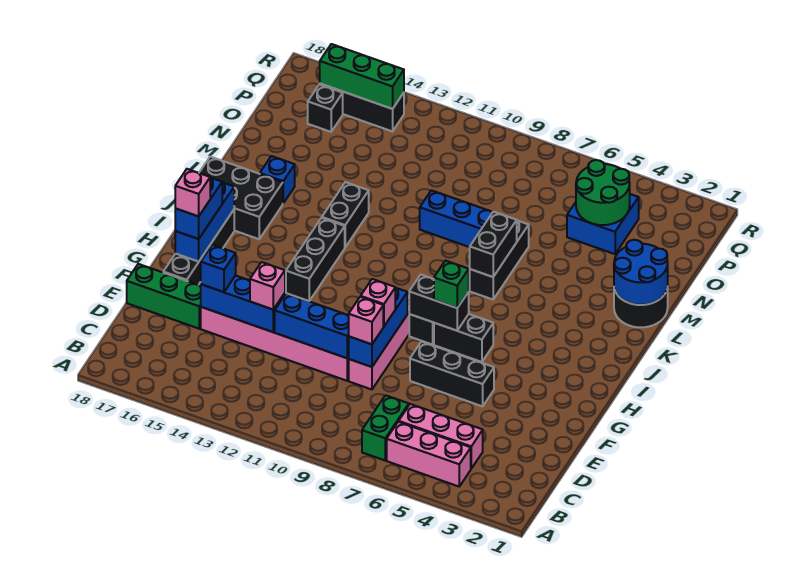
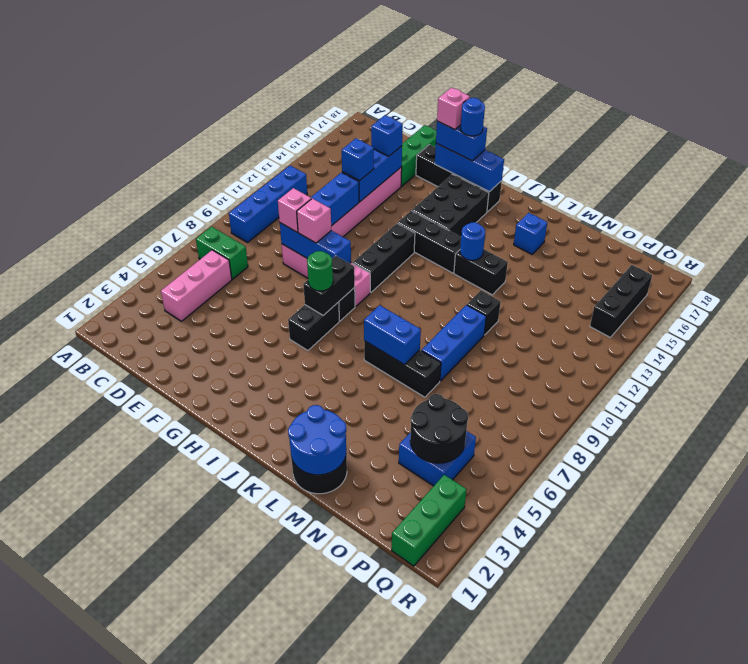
pink brick B4:B6 level 1 -> none
none -> blue brick B9:B12 level 1
pink brick E13 level 3 -> blue brick E13 level 3
black brick F5:F7 level 1 -> black brick H10:H12 level 1
green brick H7 level 3 -> green round brick H7 level 3
none -> blue round brick H17 level 4
black brick J16:K18 level 1 -> black brick H14:I16 level 1
black brick K7:L7 level 2 -> blue brick K7:L7 level 2
none -> blue round brick K13 level 2
green round brick O4:P5 level 2 -> black round brick O4:P5 level 2
black brick P16 level 1 -> black brick M11 level 1
green brick Q14:Q16 level 2 -> green brick Q1:Q3 level 1

